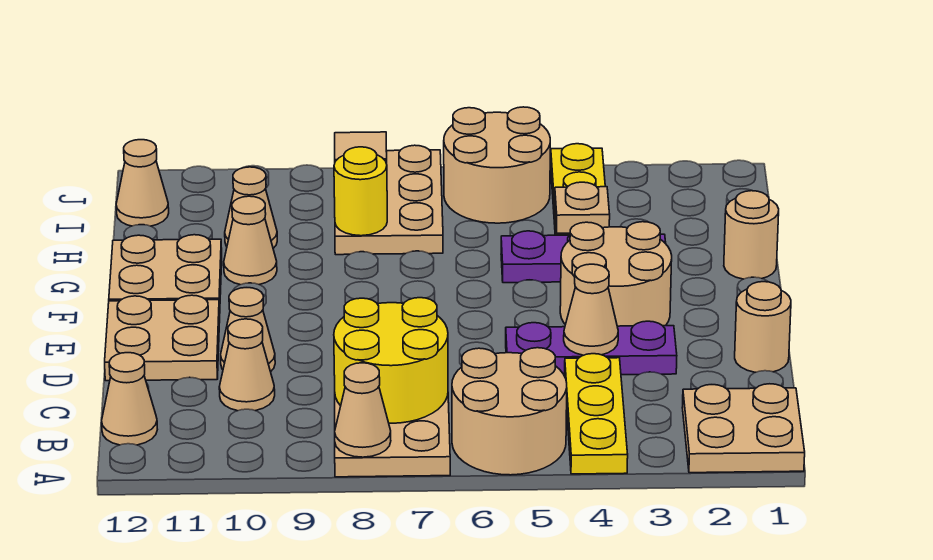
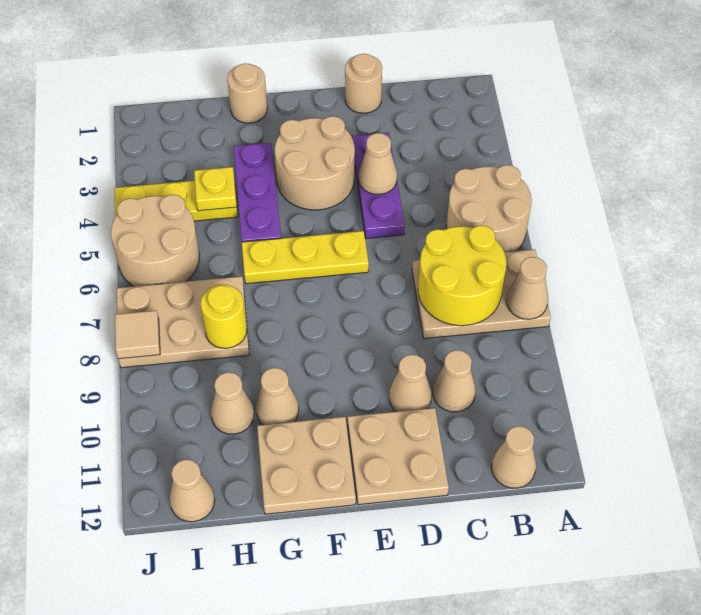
tan plate A1:B2 level 1 -> none
yellow plate A4:C4 level 1 -> yellow plate E6:G6 level 1
tan plate H4 level 2 -> yellow plate H4 level 2

